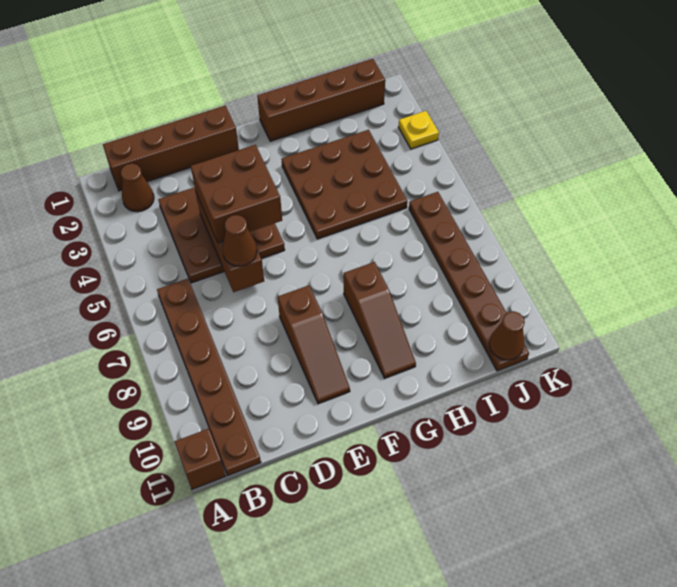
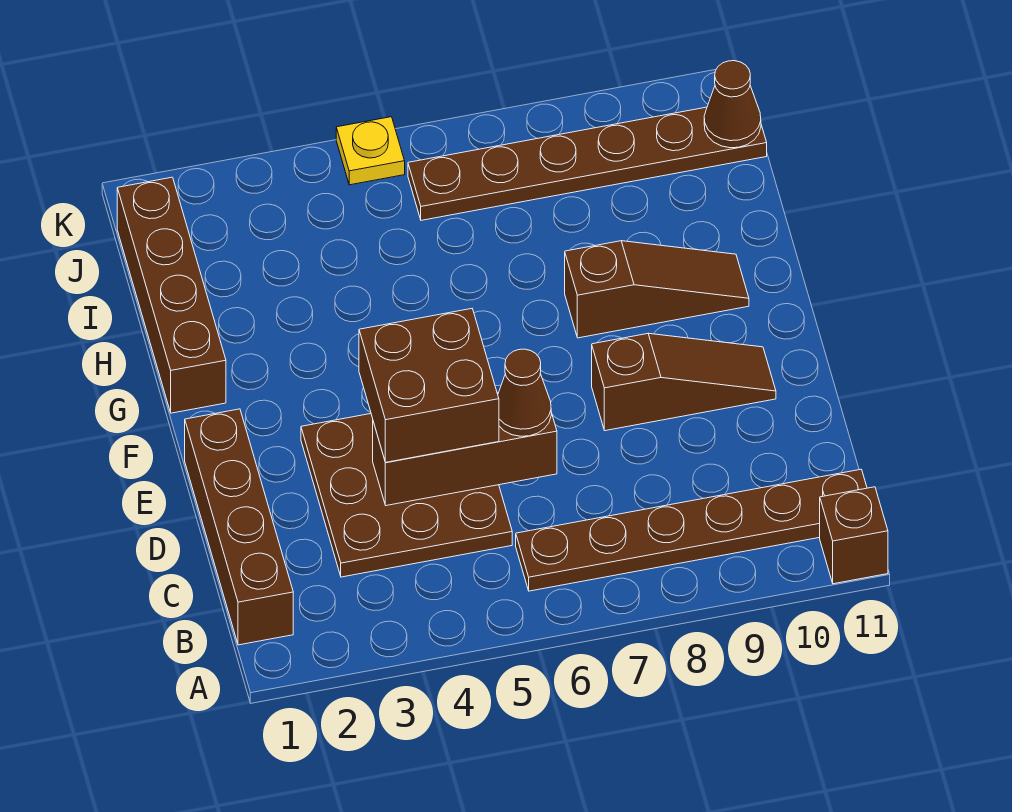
brown cone B2 level 1 -> none
brown plate G3:I5 level 1 -> none
yellow plate K3 level 1 -> yellow plate K5 level 1

